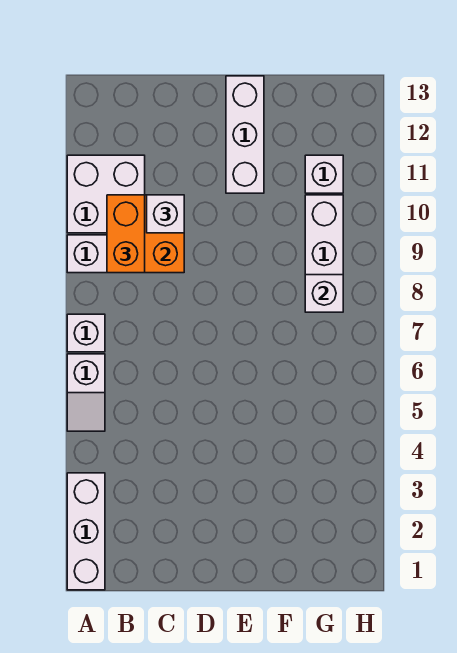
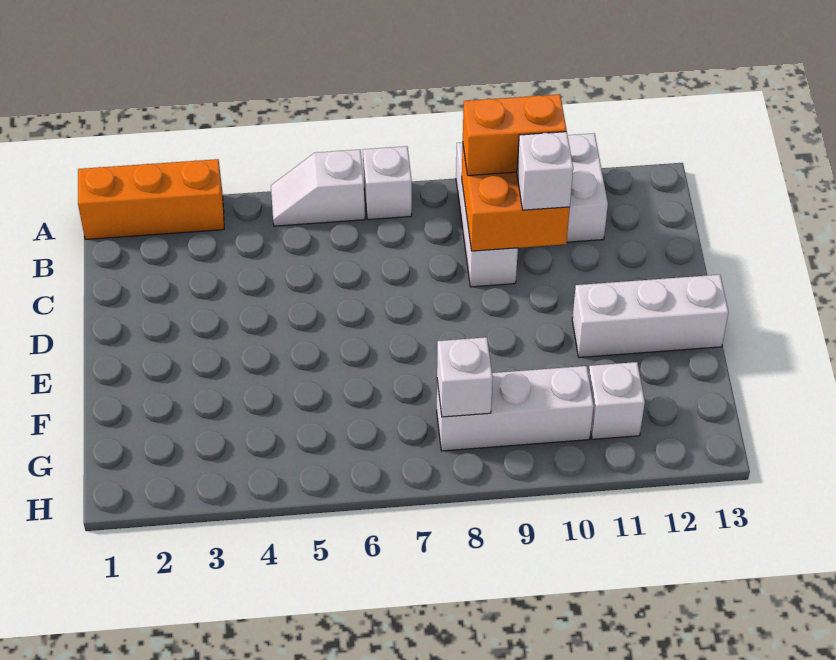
white brick A1:A3 level 1 -> orange brick A1:A3 level 1

